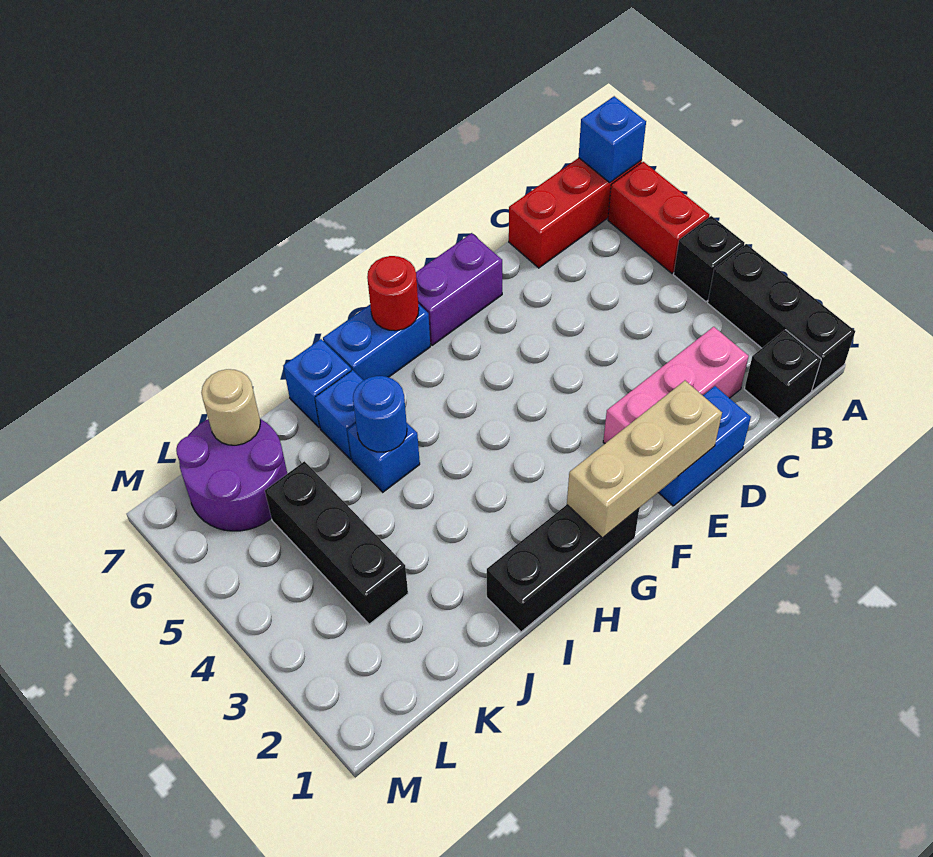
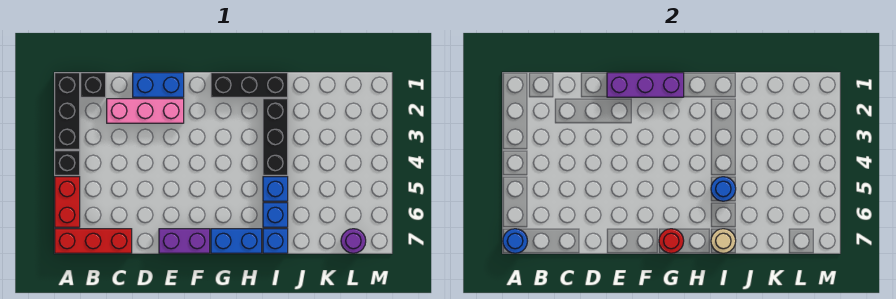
blue brick A7 level 2 -> blue round brick A7 level 2
tan brick E1:G1 level 2 -> purple brick E1:G1 level 2
black brick K3:K5 level 1 -> black brick I2:I4 level 1
purple round brick K6:L7 level 1 -> purple round brick L7 level 1
tan round brick K7 level 2 -> tan round brick I7 level 2

